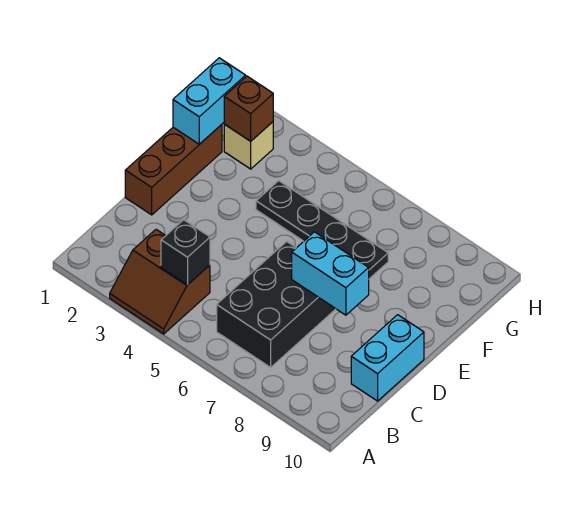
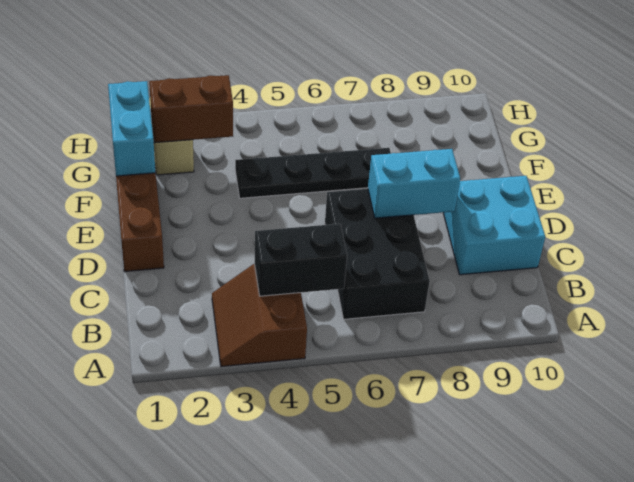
brown slope A3:B4 level 1 top B -> brown slope A3:B4 level 1 top 4
black brick B4 level 2 -> black brick B4:B5 level 2
cyan brick C10:D10 level 1 -> cyan brick C9:D10 level 1
brown brick G2 level 2 -> brown brick G2:G3 level 2

